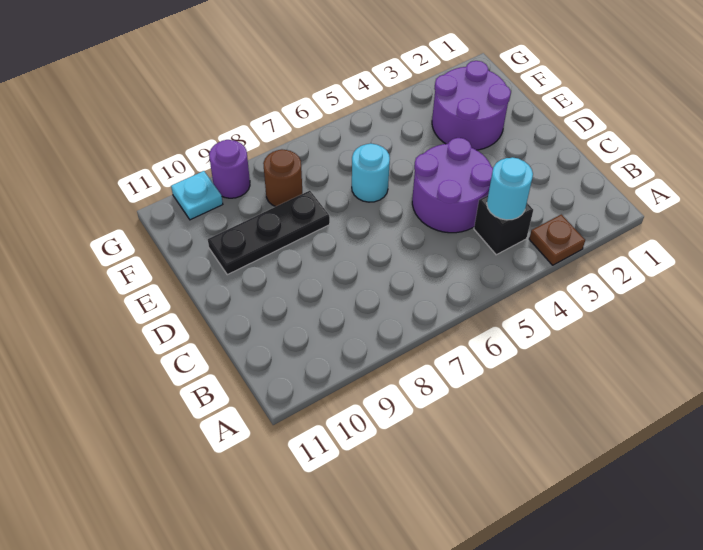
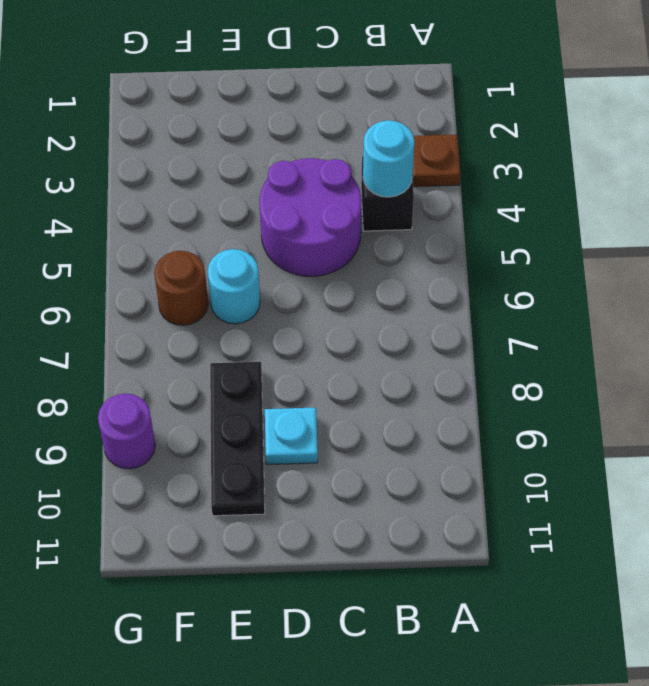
purple round brick E2:F3 level 1 -> none
brown round brick F8 level 1 -> brown round brick F6 level 1
cyan plate G10 level 1 -> cyan plate D9 level 1

